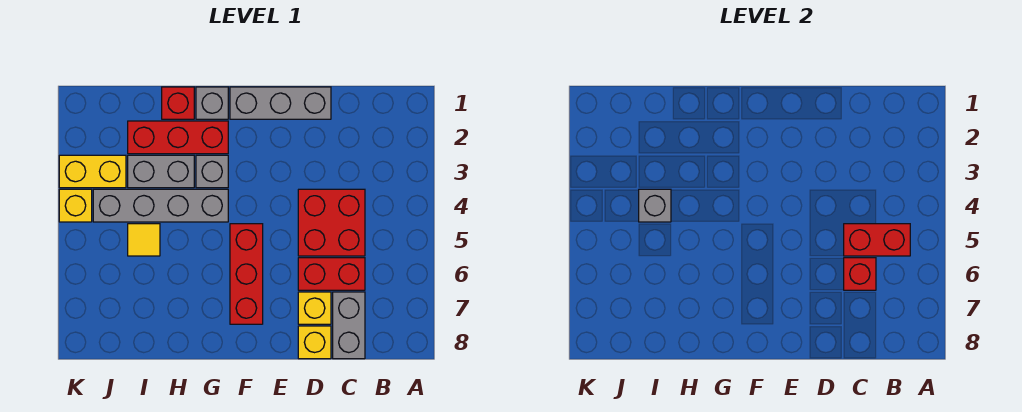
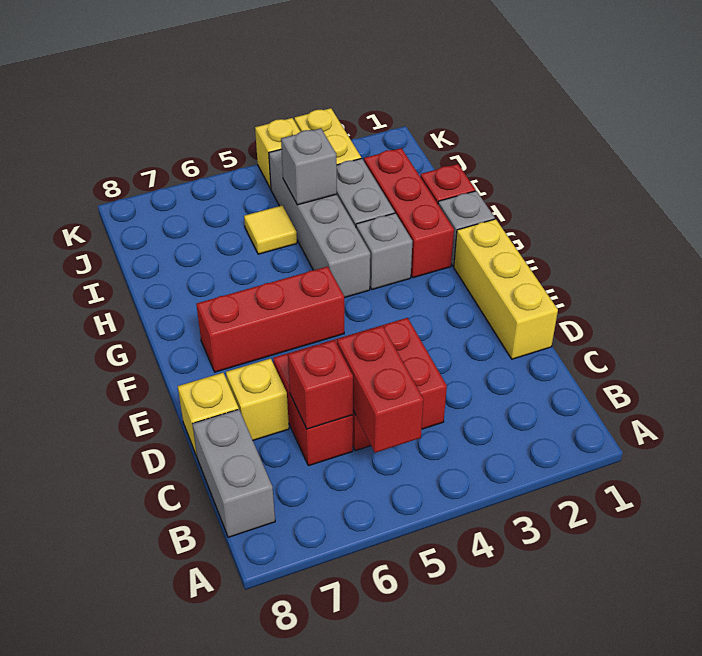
grey brick C7:C8 level 1 -> grey brick B8:C8 level 1
grey brick D1:F1 level 1 -> yellow brick D1:F1 level 1

